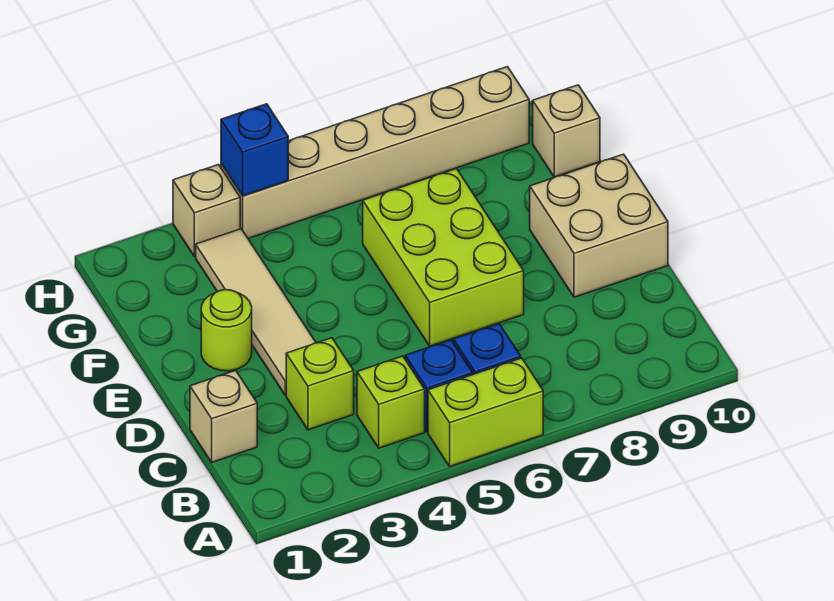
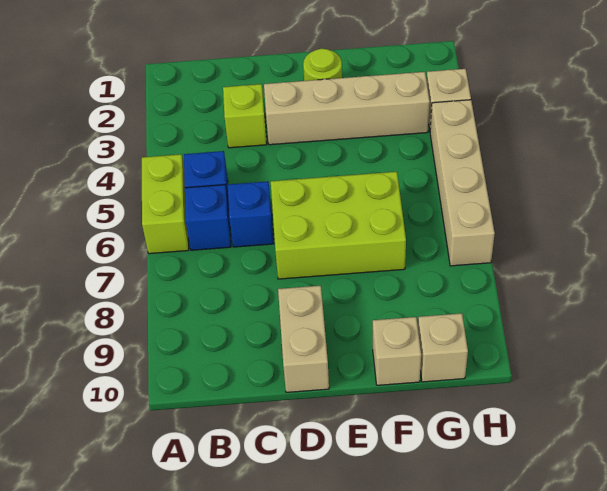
lime brick B4 level 1 -> none
tan brick C1 level 1 -> tan brick F10 level 1
tan tile D3:G3 level 1 -> tan brick D3:G3 level 1
tan brick D9:E10 level 1 -> tan brick D9:D10 level 1
tan brick H4:H9 level 1 -> tan brick H4:H7 level 1
blue brick H4 level 2 -> blue brick C6 level 1

